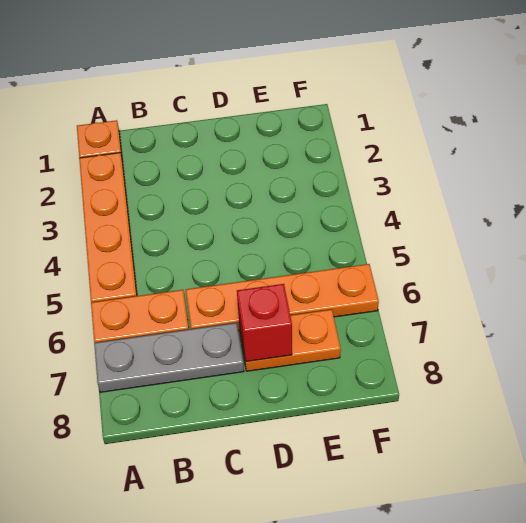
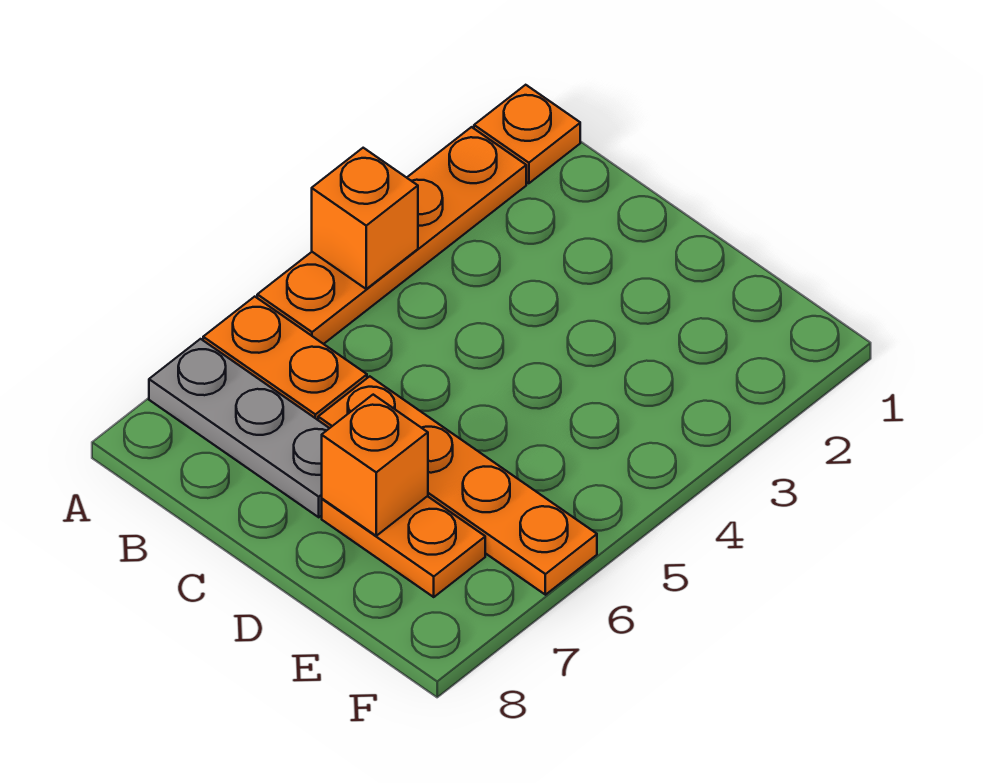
none -> orange brick A4 level 2
red brick D7 level 2 -> orange brick D7 level 2

